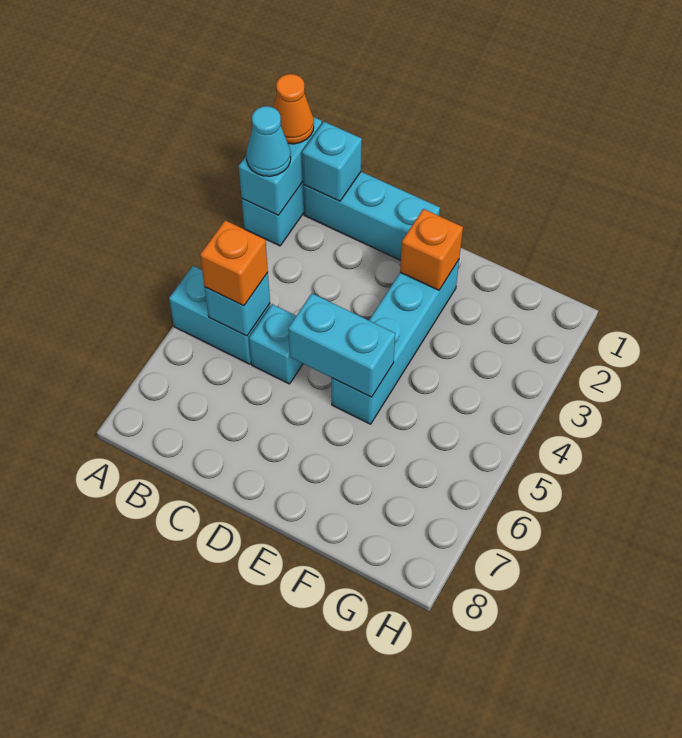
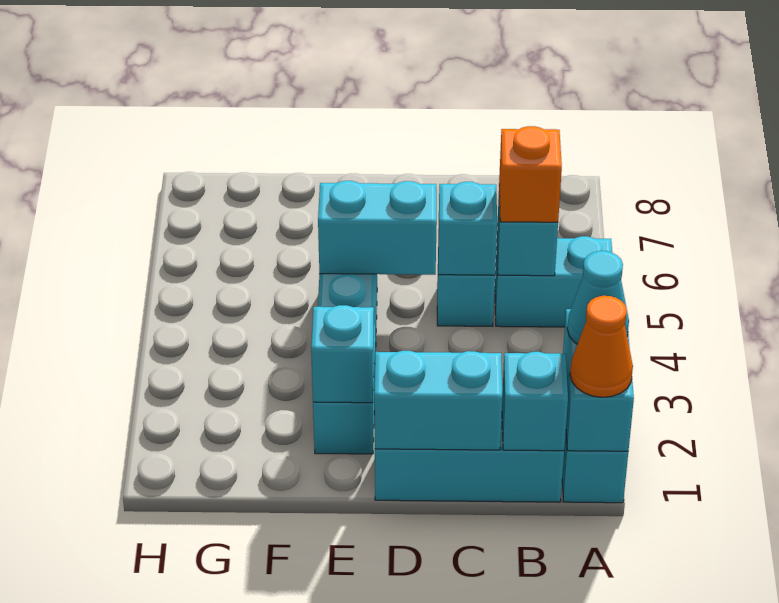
none -> cyan brick C1:D1 level 2
none -> cyan brick C5 level 2
orange brick E2 level 2 -> cyan brick E2 level 2

